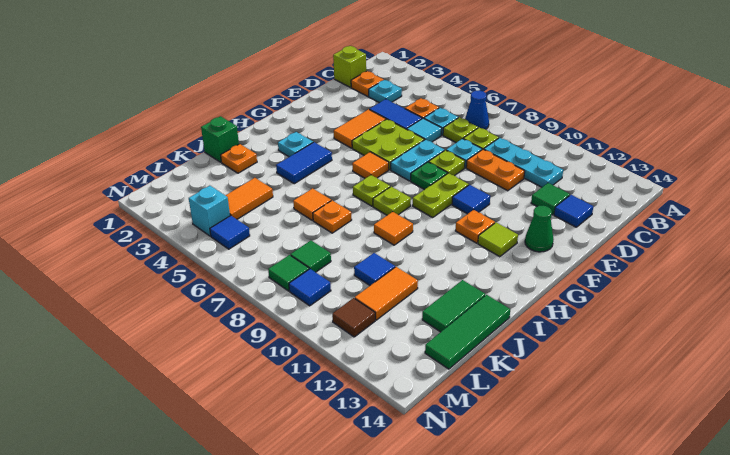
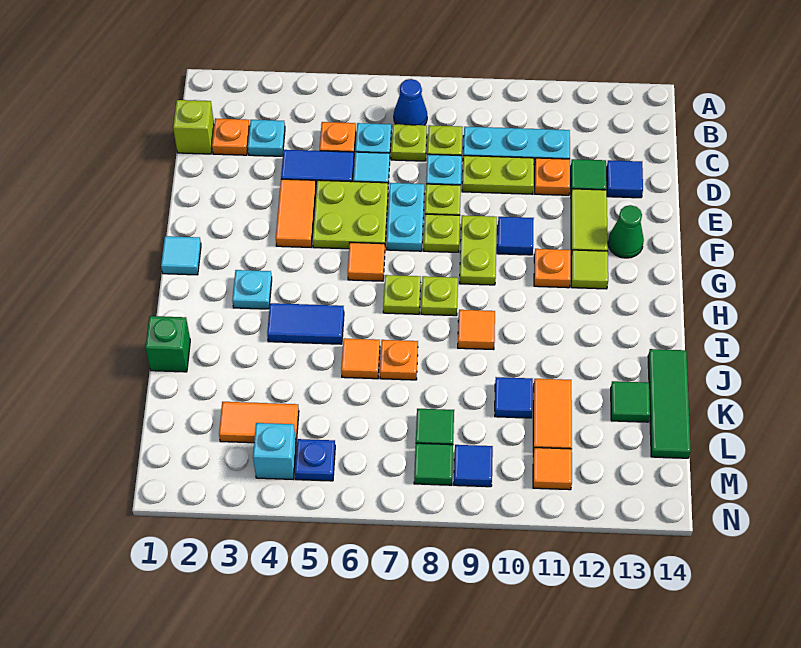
orange plate D9:D10 level 1 -> lime plate D9:D10 level 1
none -> lime tile E12:F12 level 1
green plate F8 level 1 -> lime plate F8 level 1
none -> cyan tile G1 level 1
blue tile H4:I4 level 1 -> blue tile I4:I5 level 1
orange plate J2 level 1 -> orange plate D11 level 1
green tile J13:K13 level 1 -> green tile K13 level 1
orange tile K4:L4 level 1 -> orange tile L3:L4 level 1
blue tile M5 level 1 -> blue plate M5 level 1
brown tile M11 level 1 -> orange tile M11 level 1

